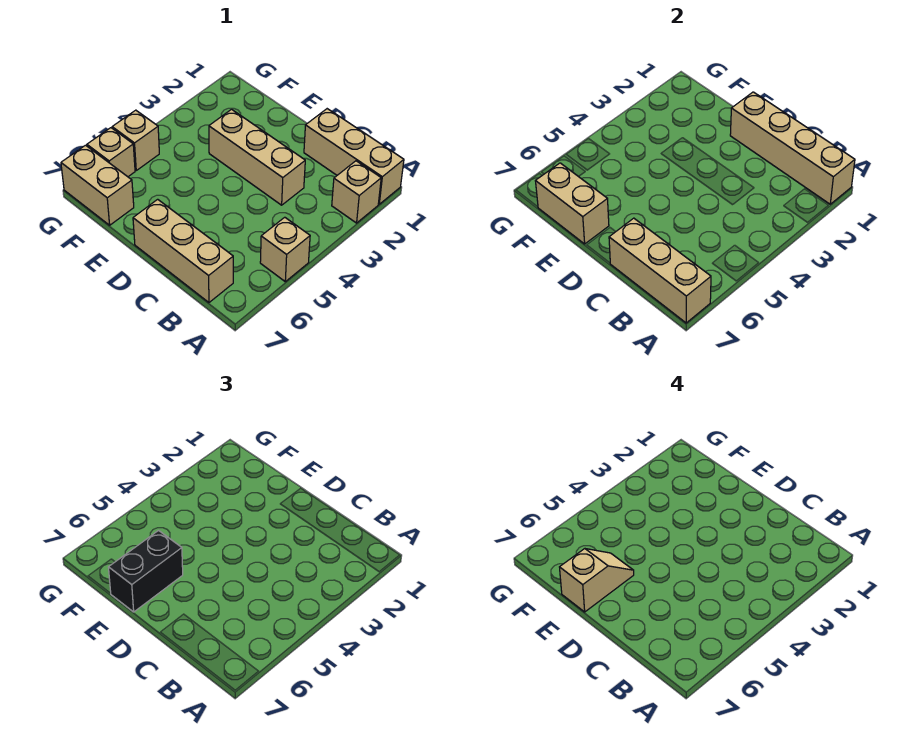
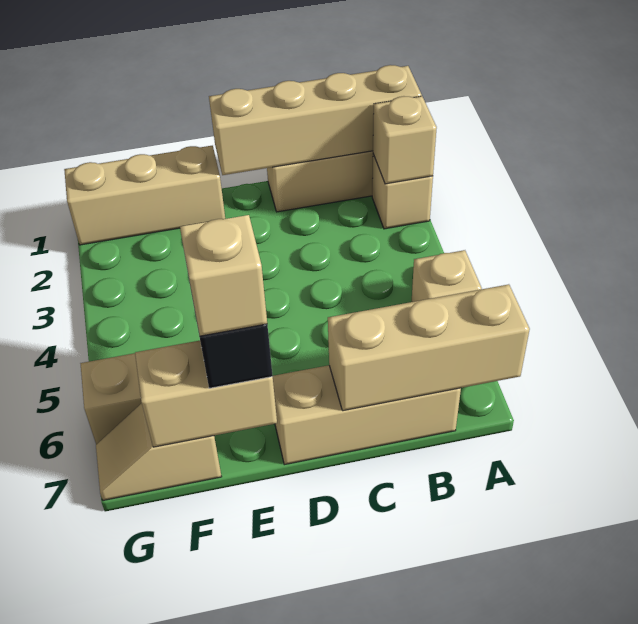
tan brick C3:E3 level 1 -> tan brick E1:G1 level 1
tan brick F7:G7 level 1 -> tan slope F7:G7 level 1 top F
tan brick G5 level 1 -> tan brick A2 level 2

